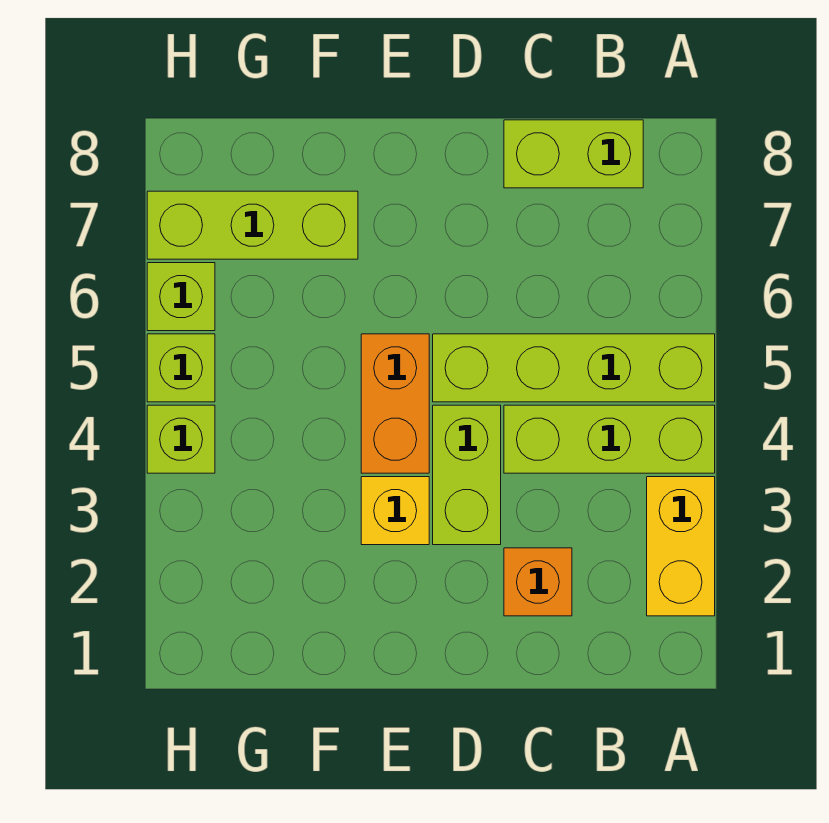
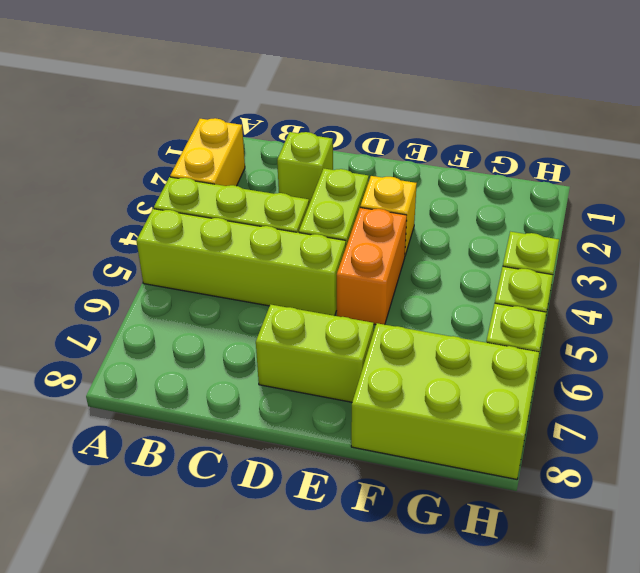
lime brick B8:C8 level 1 -> lime brick D7:E7 level 1
orange brick C2 level 1 -> lime brick C2 level 1
lime brick F7:H7 level 1 -> lime brick F7:H8 level 1

